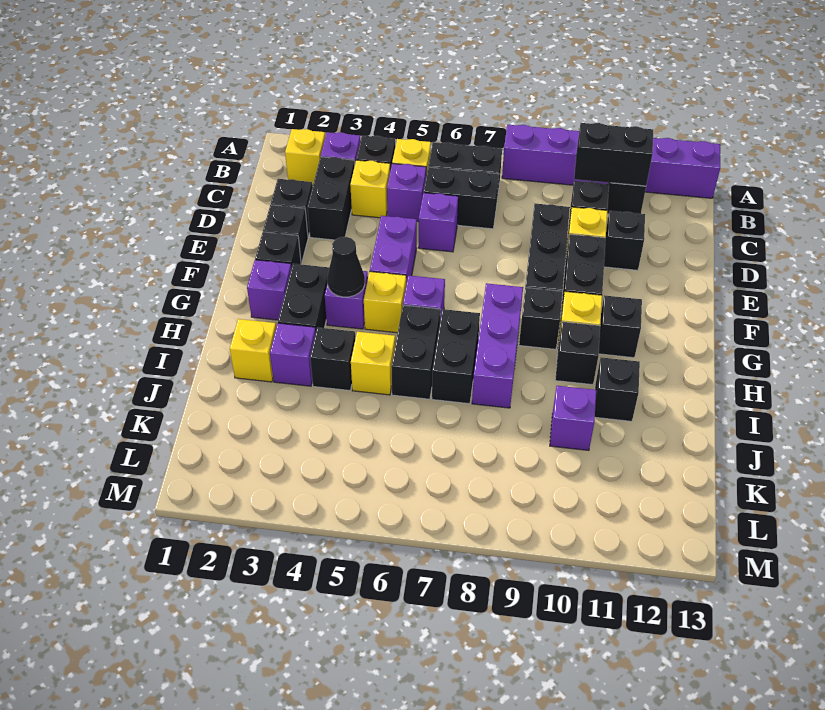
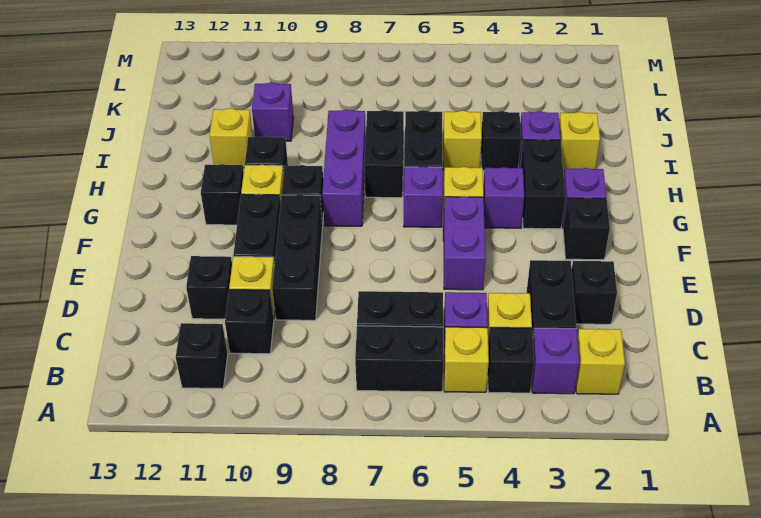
purple brick A8:A13 level 1 -> none
black brick B10:B11 level 2 -> none
purple brick D6 level 1 -> none
black brick E2 level 1 -> none
black cone G4 level 2 -> none
black brick I11 level 1 -> yellow brick I11 level 1

